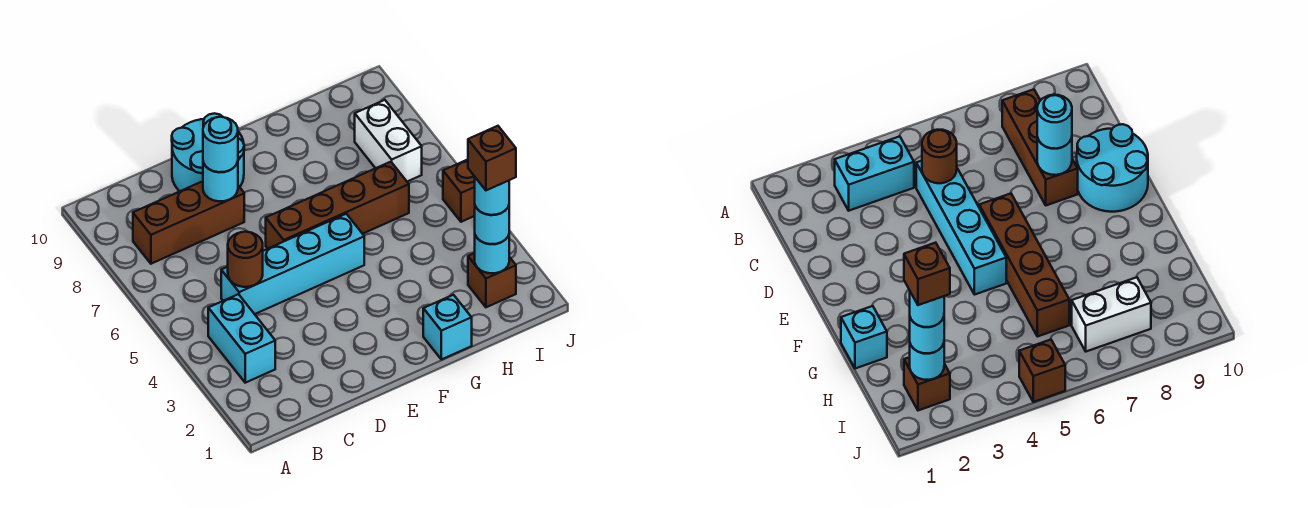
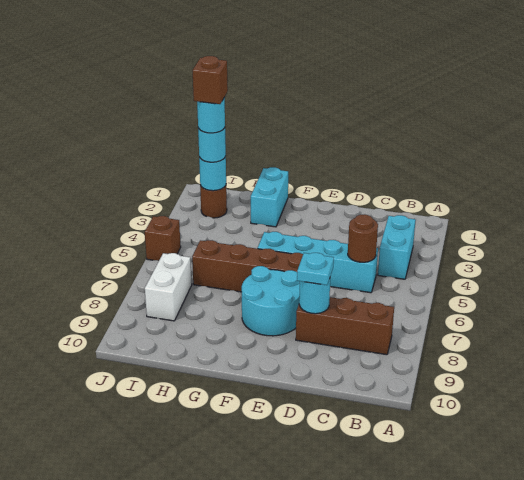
cyan round brick D8 level 3 -> cyan plate D8 level 3
cyan round brick D9:E10 level 1 -> cyan round brick E7:F8 level 1
cyan brick G1 level 1 -> cyan brick G1:G2 level 1
brown brick I2 level 1 -> brown round brick I2 level 1

